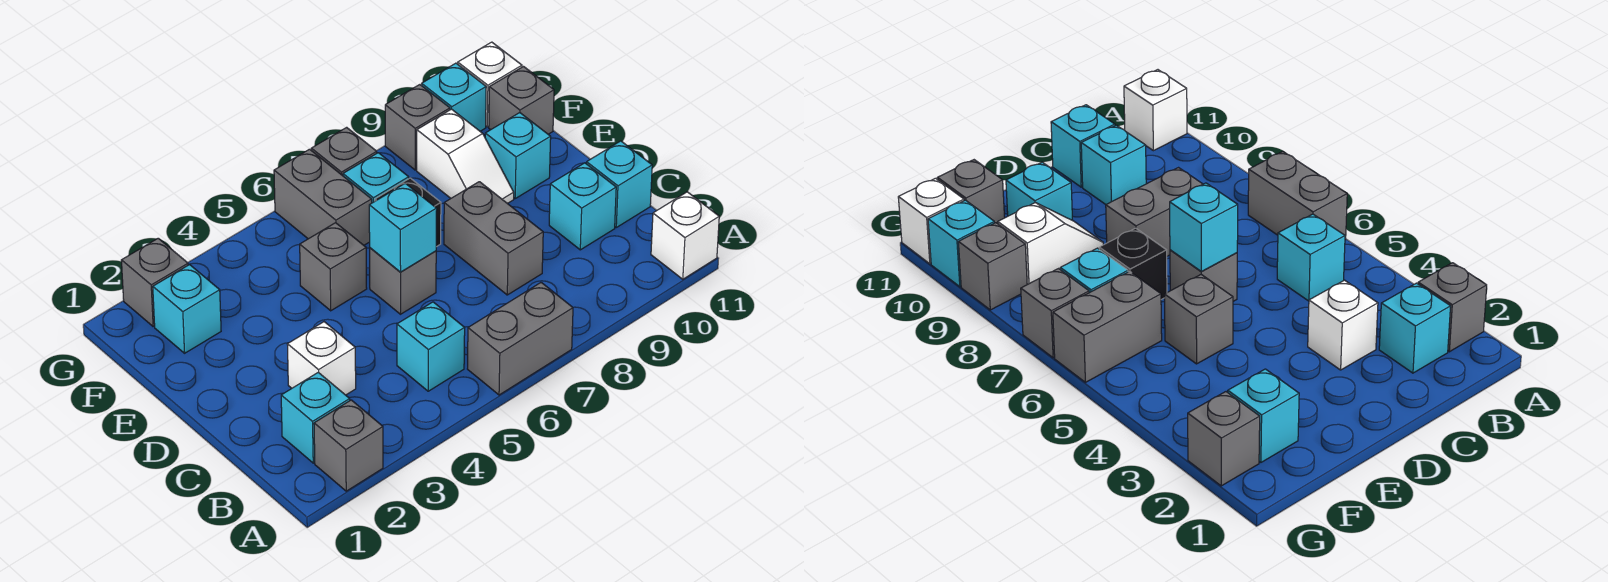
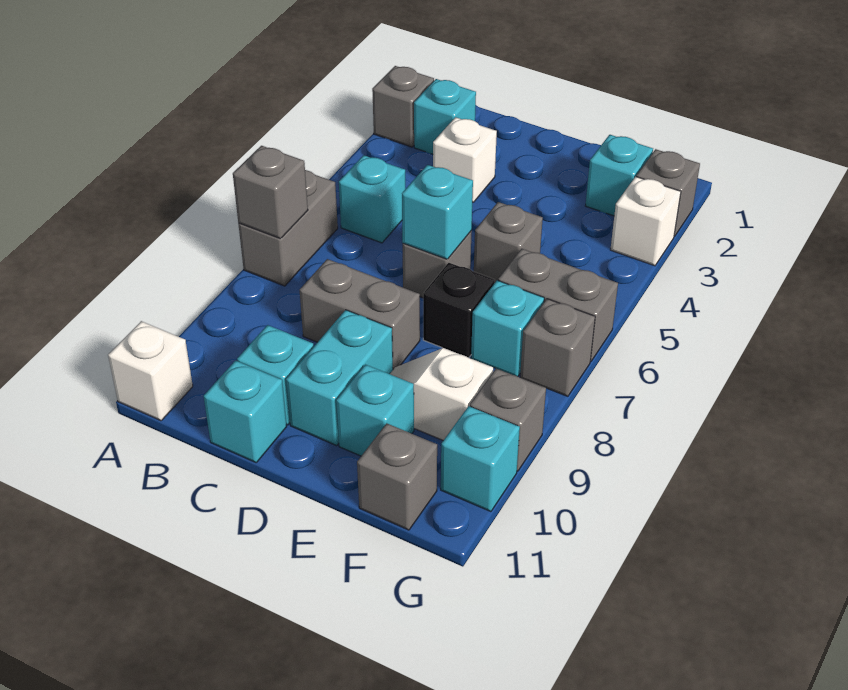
none -> grey brick A7 level 2
none -> cyan brick D9:D10 level 1
white brick G11 level 1 -> white brick G3 level 1

